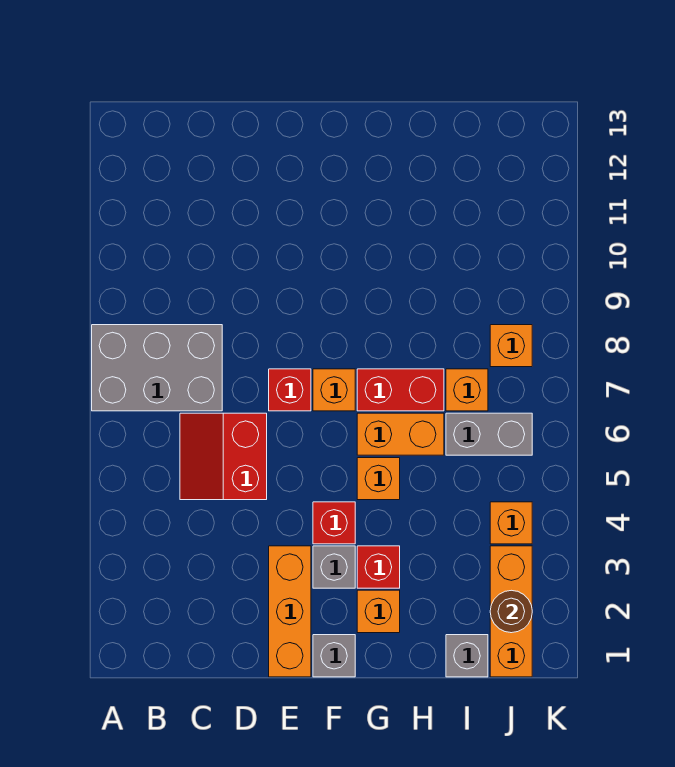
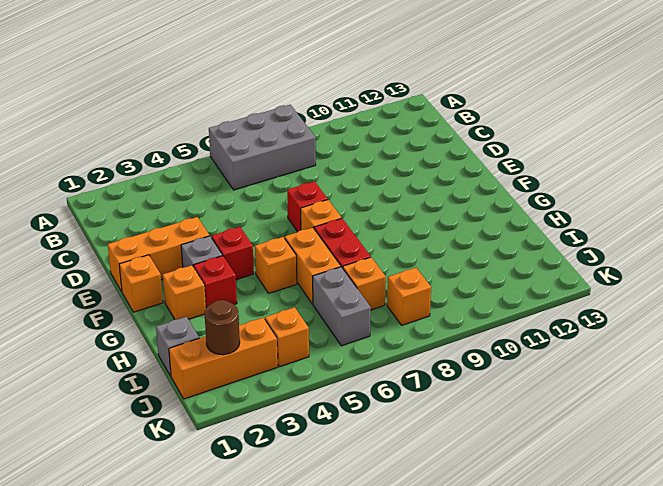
grey brick A7:C8 level 1 -> grey brick A6:B8 level 1
red slope C5:D6 level 1 top D -> none
grey brick F1 level 1 -> orange brick F1 level 1

